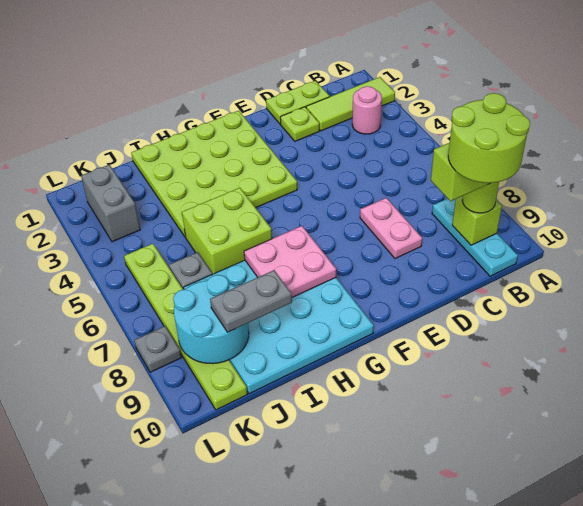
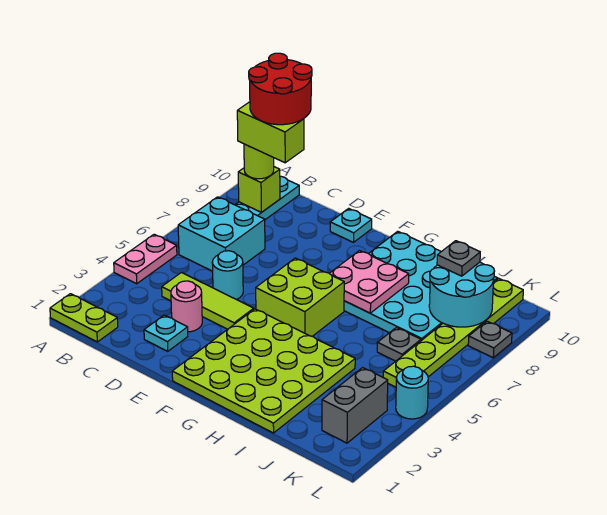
lime tile A2:C2 level 1 -> lime tile C4:E4 level 1
pink round brick B3 level 1 -> pink round brick D3 level 1
none -> cyan brick B6:C7 level 1
lime round brick B9:C10 level 5 -> red round brick B9:C10 level 5
lime plate C1:D1 level 1 -> lime plate A1:B1 level 1
lime plate D2 level 1 -> cyan plate D2 level 1
none -> cyan round brick D5 level 1
pink plate D7:D8 level 1 -> pink plate A4:A5 level 1
none -> cyan plate E10 level 1
lime brick H5:I6 level 1 -> lime brick F5:G6 level 1
grey plate I9:J9 level 3 -> grey plate J9 level 3
none -> cyan round brick L4 level 1

